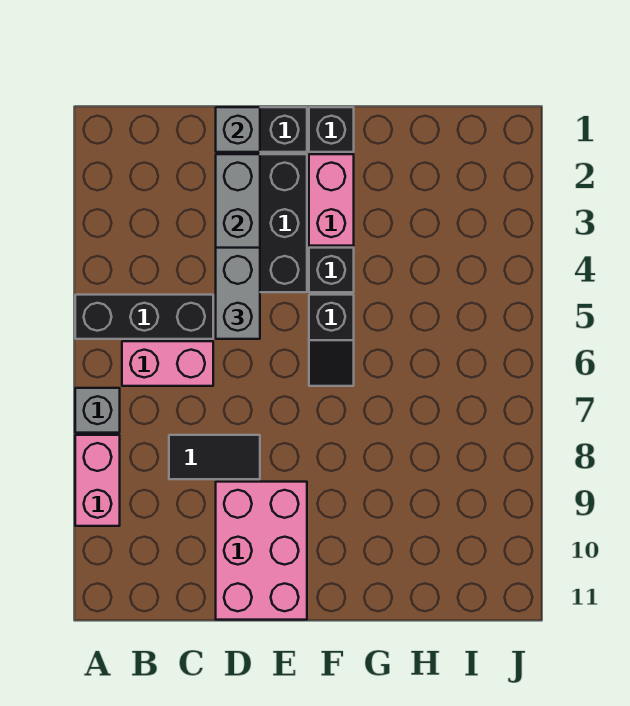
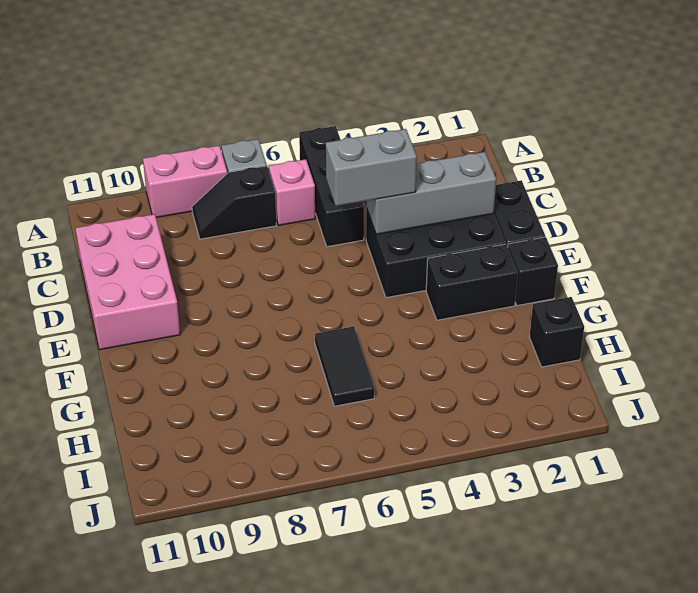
pink brick B6:C6 level 1 -> pink brick B6 level 1
black tile C8:D8 level 1 -> black tile G6:H6 level 1
grey brick D1 level 2 -> none
pink brick D9:E11 level 1 -> pink brick C10:E11 level 1
pink brick F2:F3 level 1 -> black brick F2:F3 level 1
black brick F4 level 1 -> black brick H1 level 1
black slope F5:F6 level 1 top 5 -> black slope B7:B8 level 1 top 7

